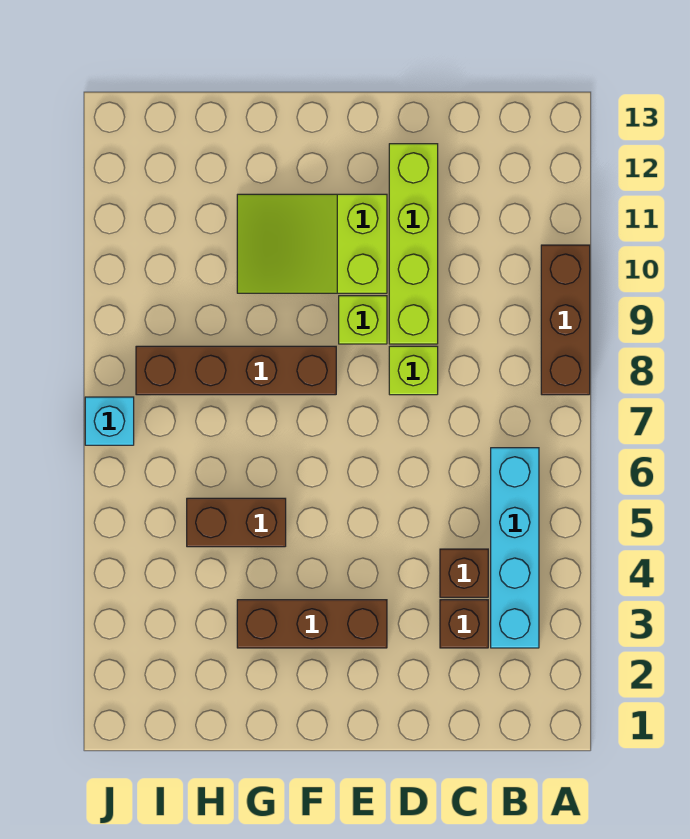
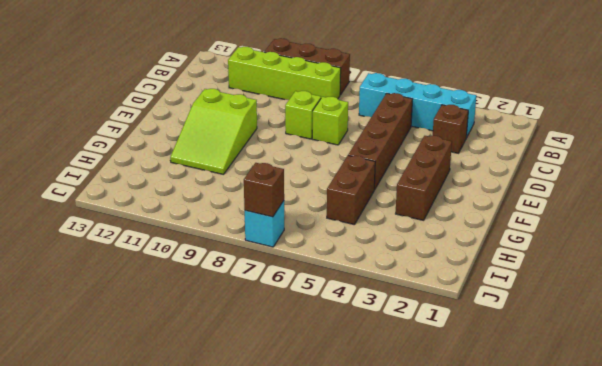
brown brick C4 level 1 -> brown brick J7 level 2
lime brick D9:D12 level 1 -> lime brick B8:B11 level 1
lime brick E9 level 1 -> lime brick D7 level 1
brown brick F8:I8 level 1 -> brown brick C5:F5 level 1

